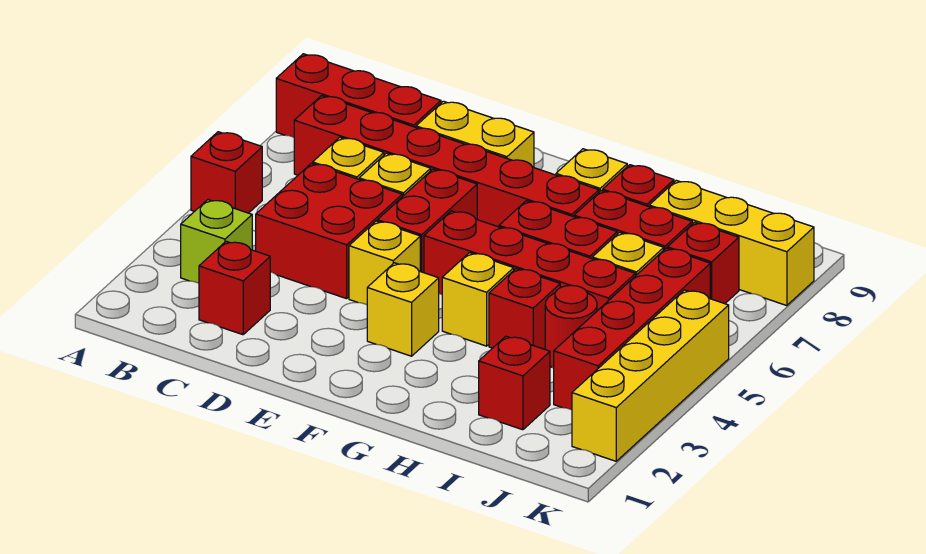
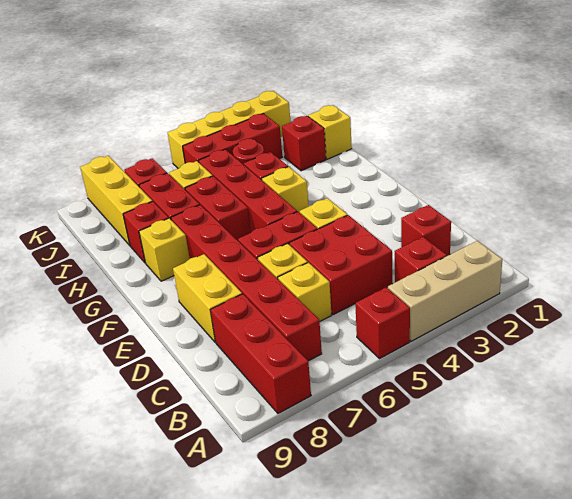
none -> tan brick A2:A4 level 1
lime brick B3 level 1 -> red brick B3 level 1
yellow brick F3 level 1 -> yellow brick I1 level 1
red brick J3:J6 level 1 -> red brick J3:J5 level 1

